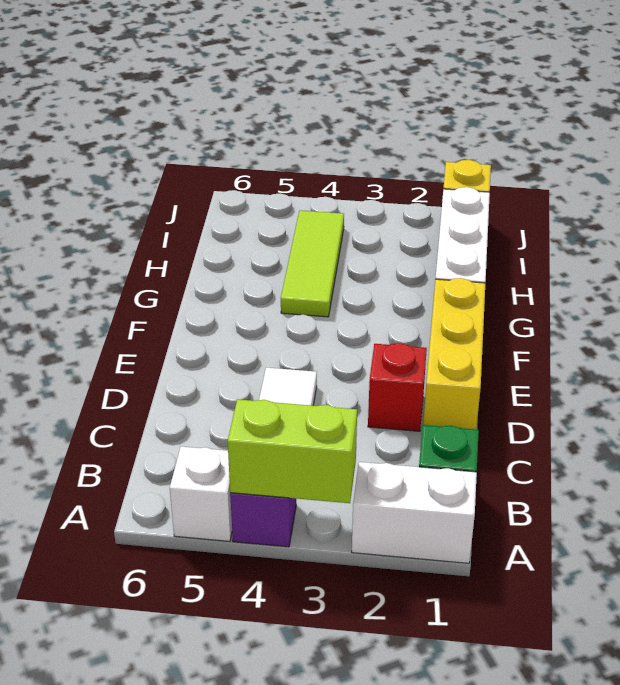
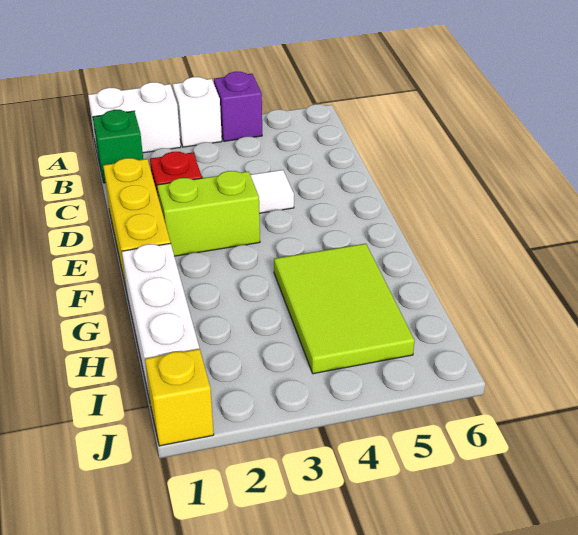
lime brick A3:A4 level 2 -> lime brick E2:E3 level 1
white brick A5 level 1 -> white brick A3 level 1
lime tile G4:I4 level 1 -> lime tile G4:I5 level 1

